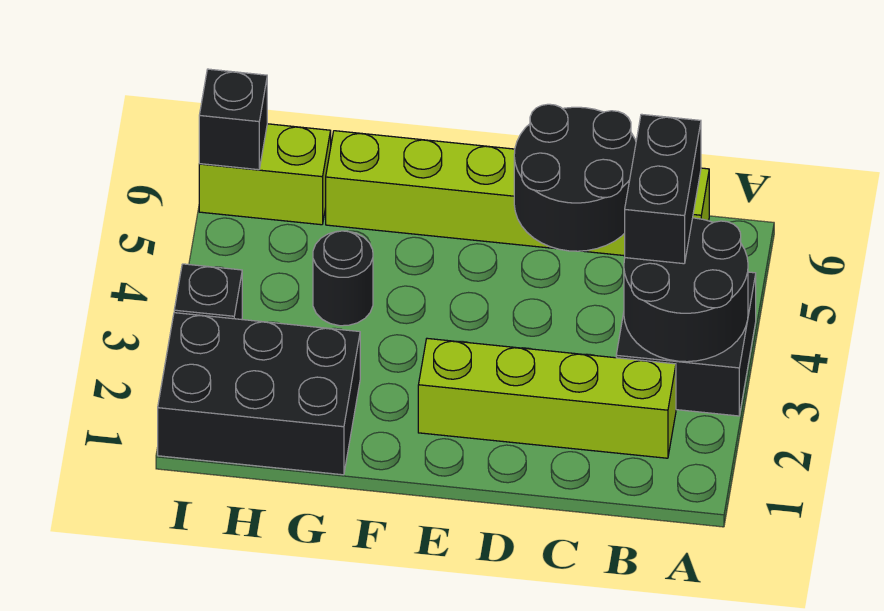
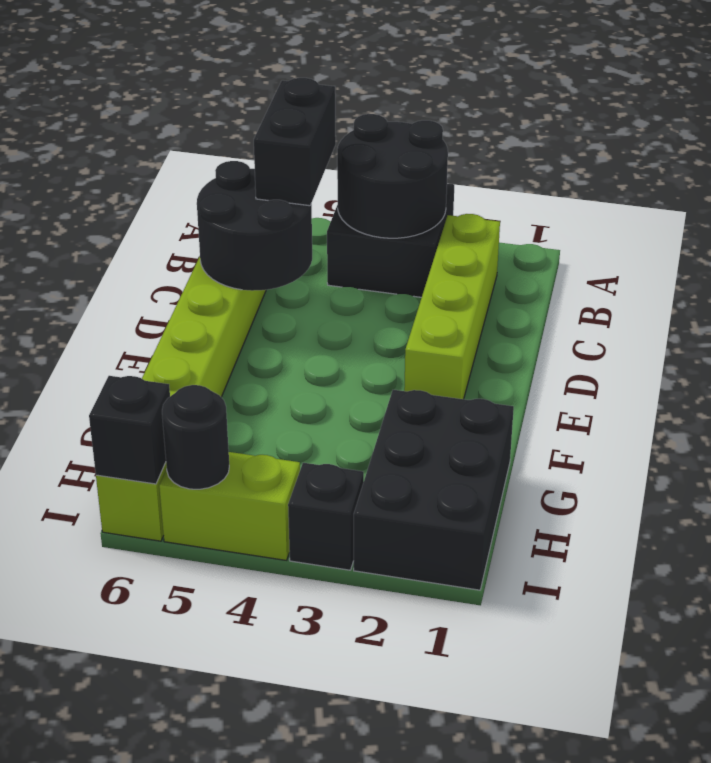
black brick B4:B5 level 3 -> black brick B5:C5 level 3
black round brick G4 level 1 -> black round brick I5 level 2
none -> lime brick I4:I5 level 1

